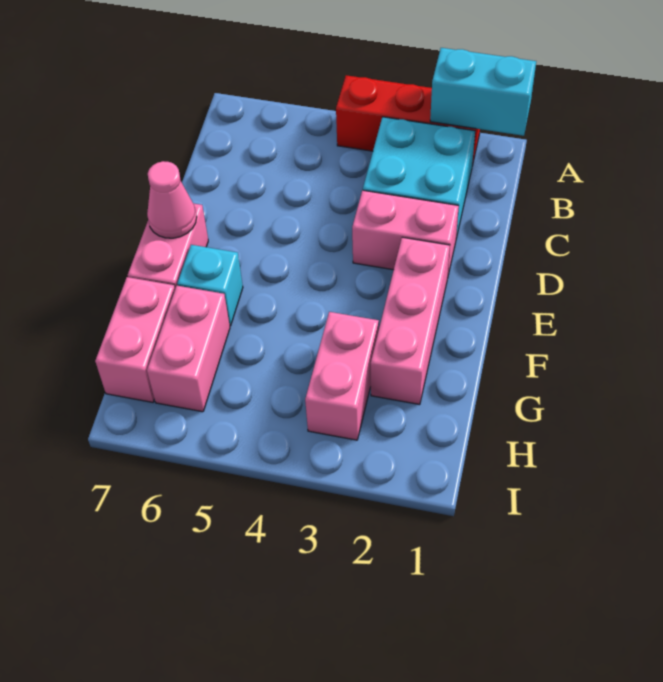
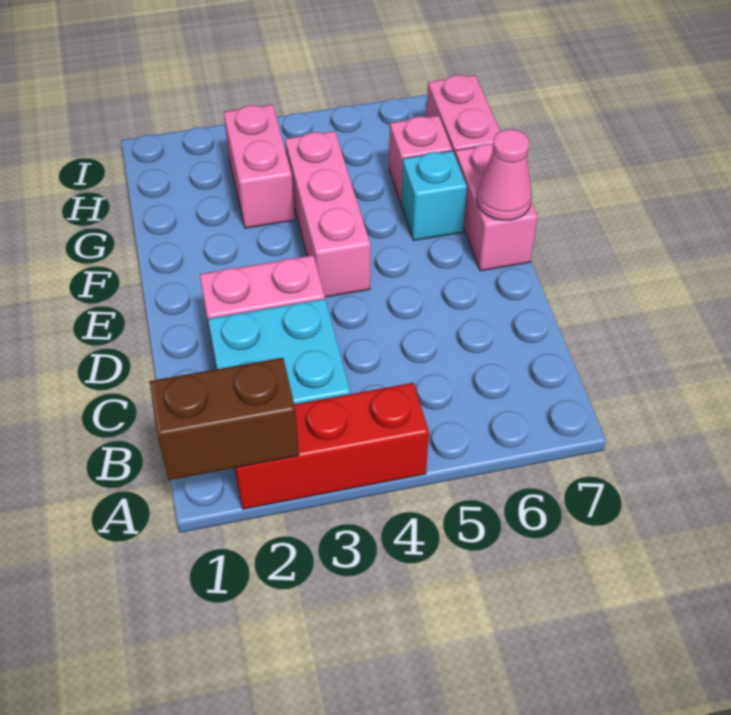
cyan brick A1:A2 level 2 -> brown brick A1:A2 level 2
pink brick E2:G2 level 1 -> pink brick E4:G4 level 1
pink brick G6:H6 level 1 -> pink brick G6 level 1

